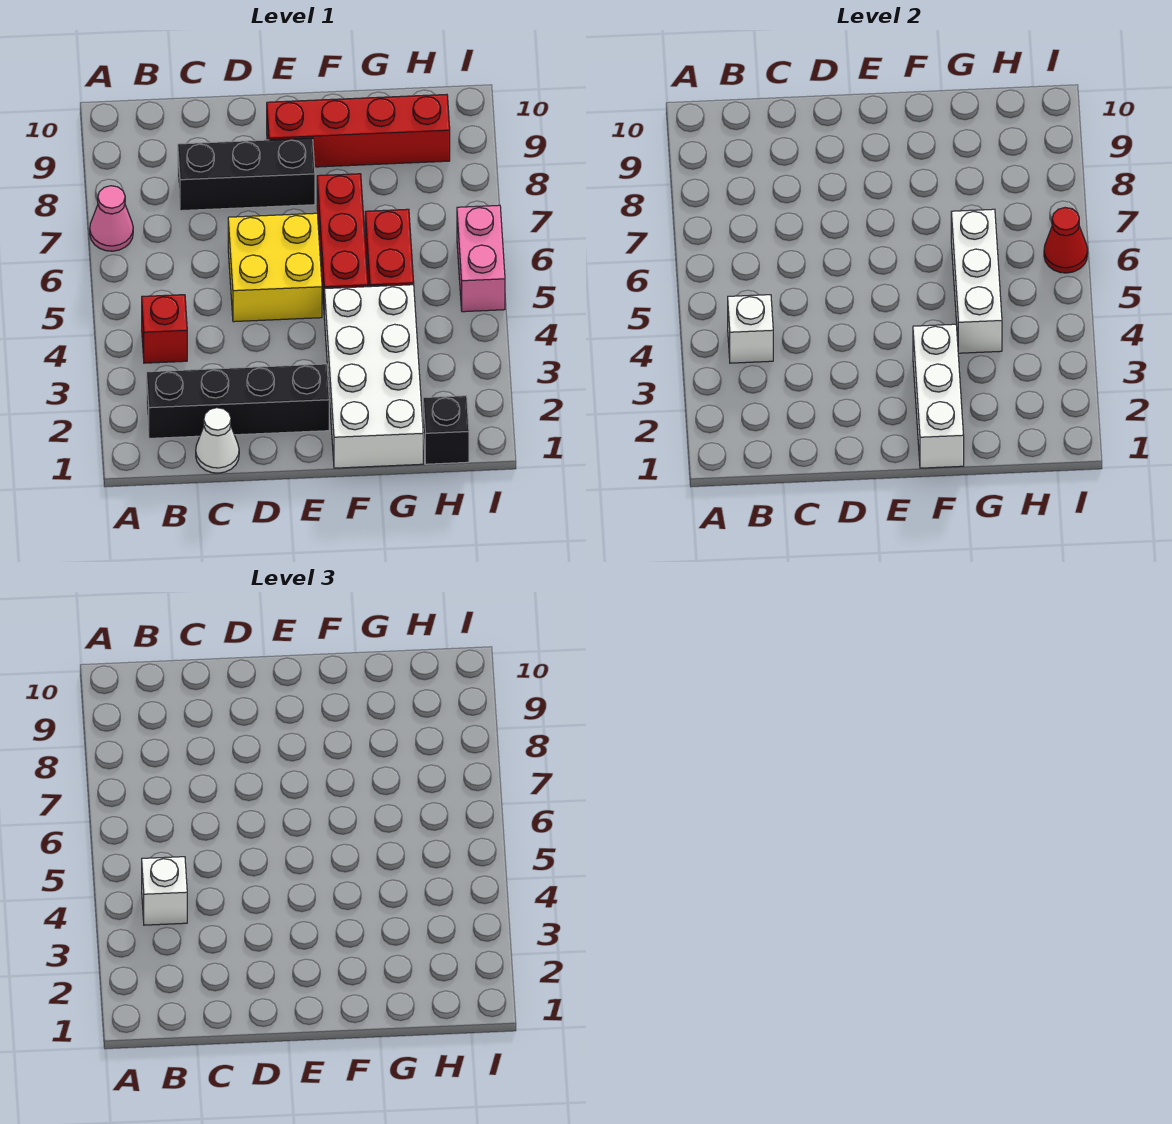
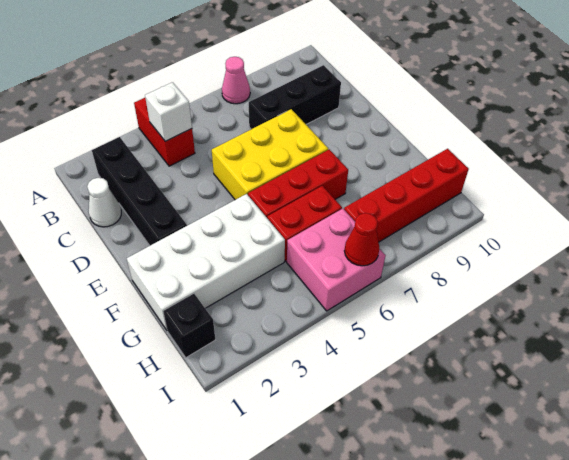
red brick B4 level 1 -> red brick A4:B4 level 1
white brick B4 level 3 -> none
black brick C8:E8 level 1 -> black brick C7:C9 level 1
yellow brick D5:E6 level 1 -> yellow brick D5:E7 level 1
red brick E9:H9 level 1 -> red brick H7:H10 level 1
white brick F1:F3 level 2 -> none
white brick G4:G6 level 2 -> none
pink brick I5:I6 level 1 -> pink brick H5:I6 level 1

